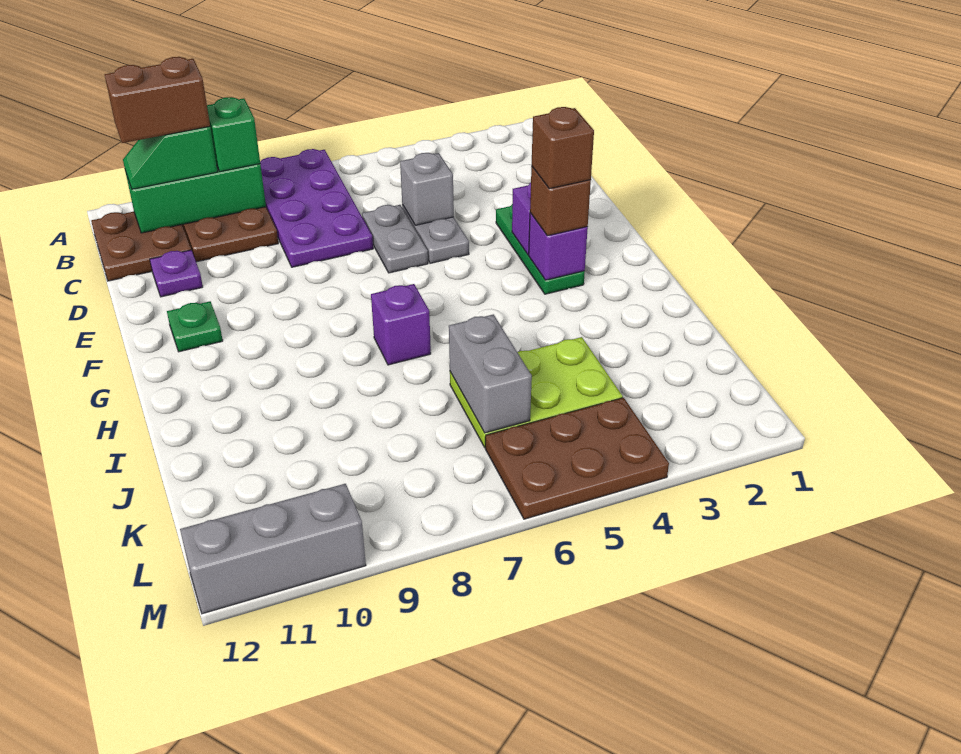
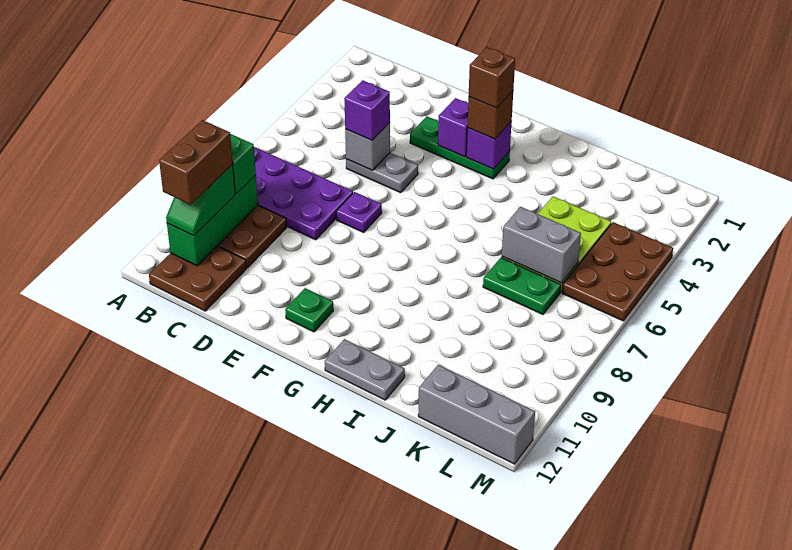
grey plate D6:E6 level 1 -> grey plate H12:I12 level 1
purple plate D11 level 1 -> purple plate E7 level 1
purple brick H7 level 1 -> purple brick D5 level 3
none -> green plate J7:K7 level 1
grey brick M10:M12 level 1 -> grey brick K12:M12 level 1

